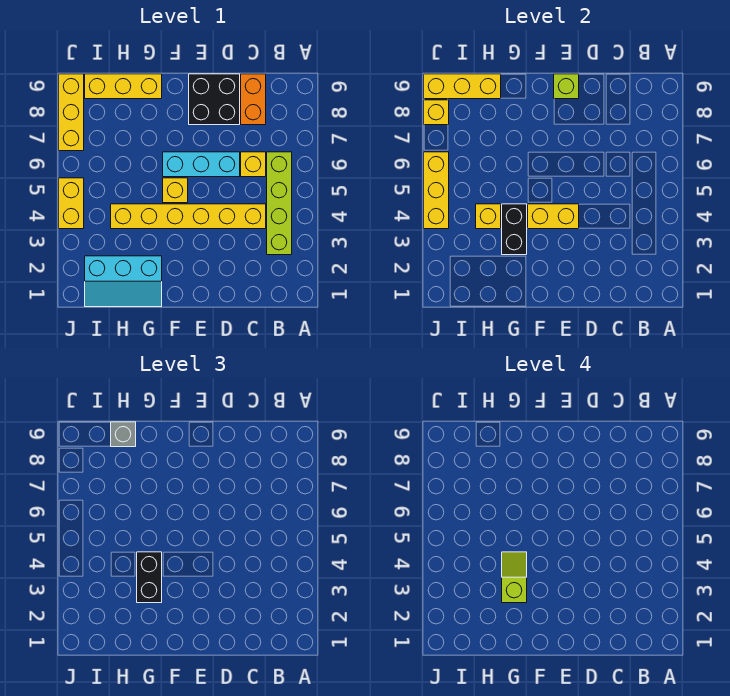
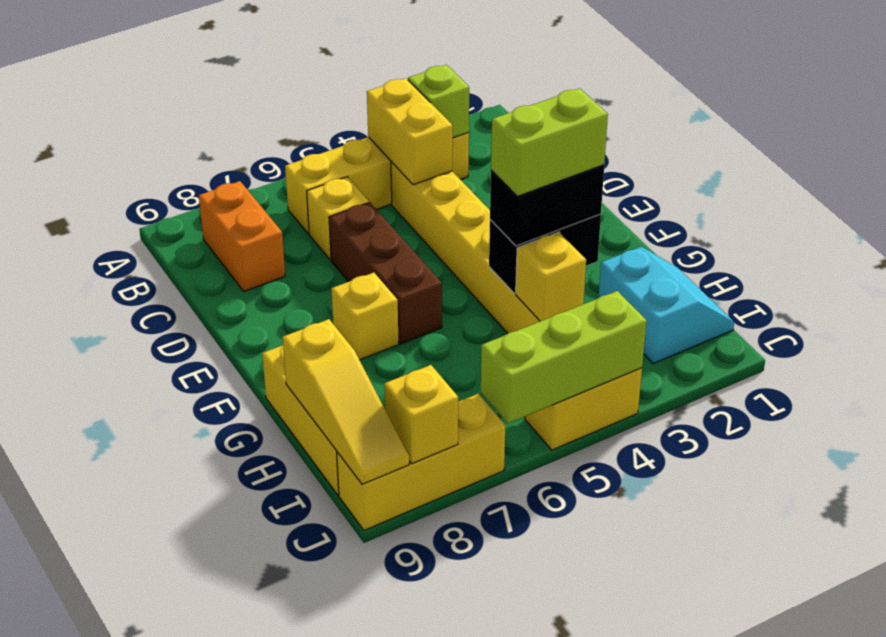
lime brick B3:B6 level 1 -> yellow brick B3:B6 level 1
orange brick C8:C9 level 1 -> orange brick B8:C8 level 1
cyan brick D6:F6 level 1 -> brown brick D6:F6 level 1
black brick D8:E9 level 1 -> none
yellow brick E4:F4 level 2 -> yellow brick B4:C4 level 2
lime brick E9 level 2 -> lime brick B3 level 2
yellow brick F5 level 1 -> yellow brick F7 level 1
cyan slope G1:I2 level 1 top 2 -> cyan slope H1:I2 level 1 top 2
lime slope G3:G4 level 4 top 3 -> lime brick G3:G4 level 4
yellow brick H9:J9 level 2 -> yellow slope H9:J9 level 2 top H
grey brick H9 level 3 -> none
yellow brick J4:J6 level 2 -> lime brick J4:J6 level 2

